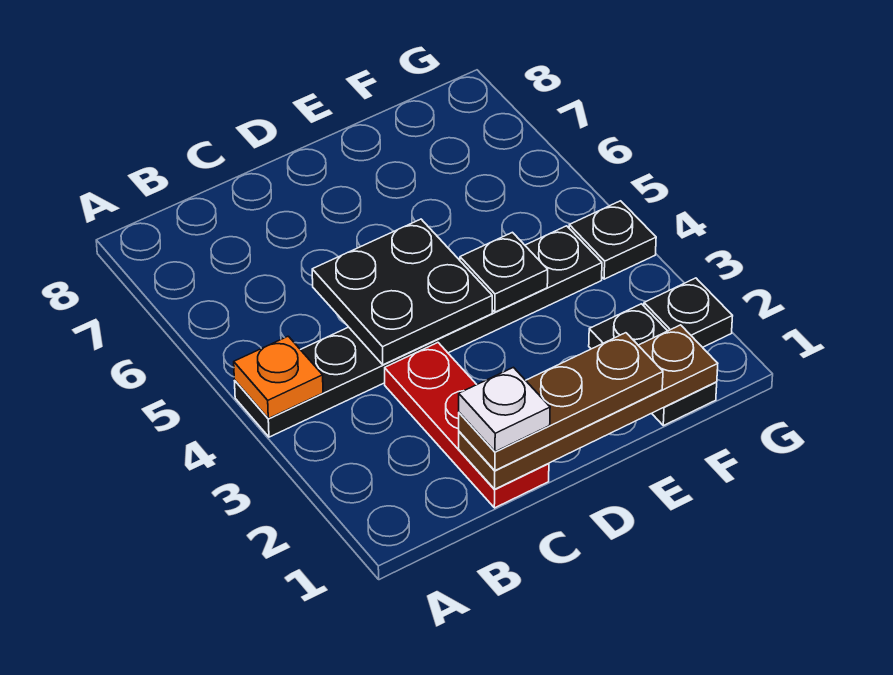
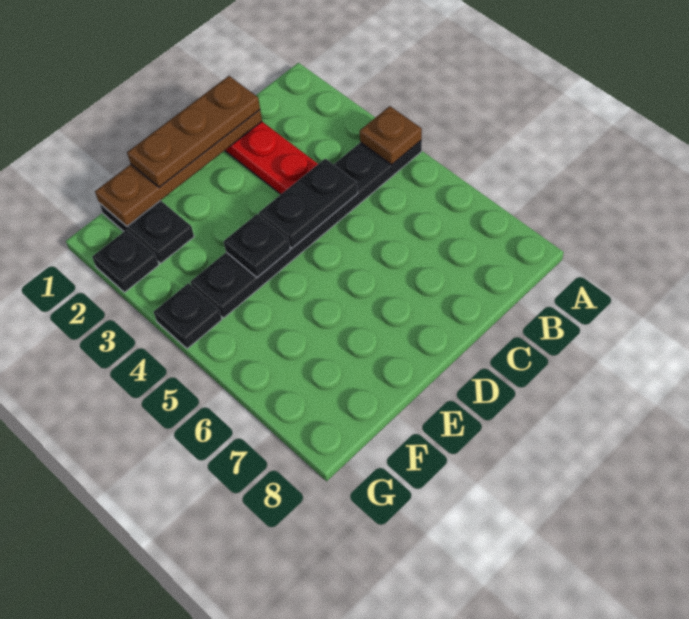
orange plate A4 level 2 -> brown plate A4 level 2
white plate C1 level 4 -> none
black plate C4:D5 level 2 -> black plate C4:D4 level 2

